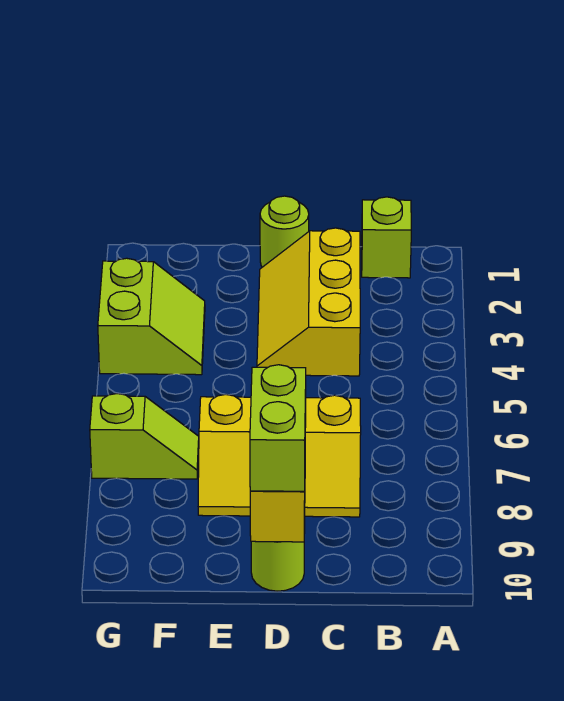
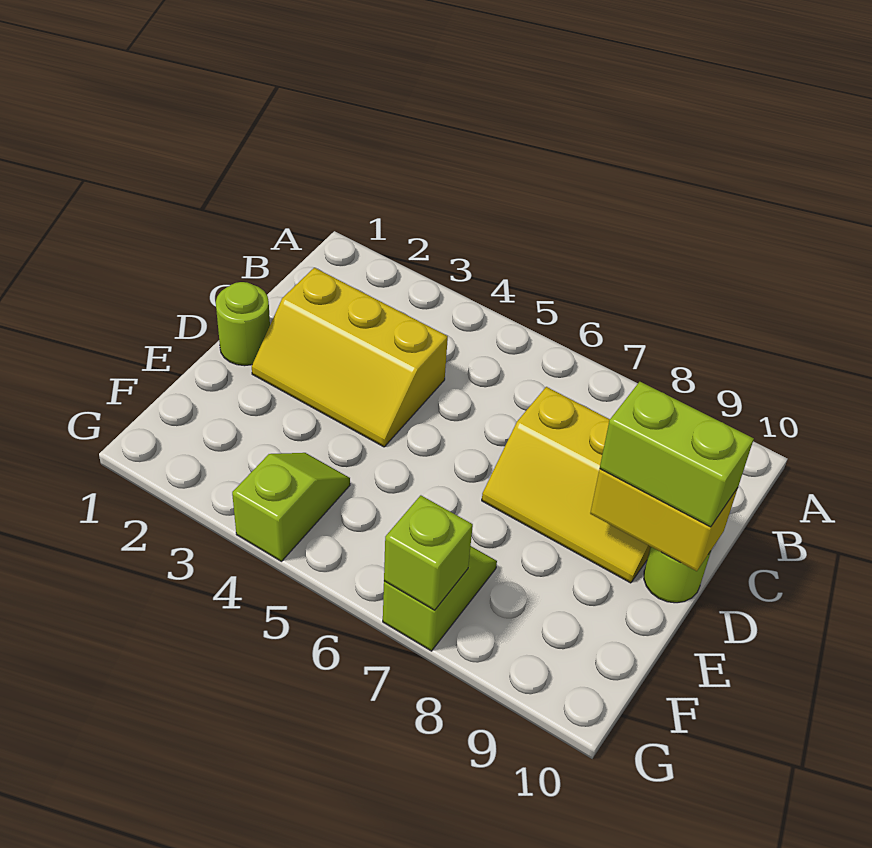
lime brick B1 level 1 -> lime brick G7 level 2
yellow slope C7:E8 level 1 top 7 -> yellow slope C7:D9 level 1 top C
lime slope F3:G4 level 1 top G -> lime slope F4:G4 level 1 top G

